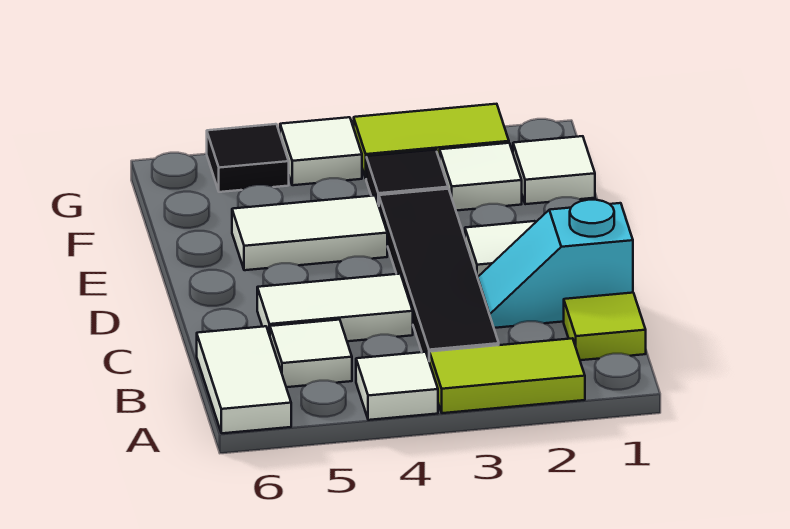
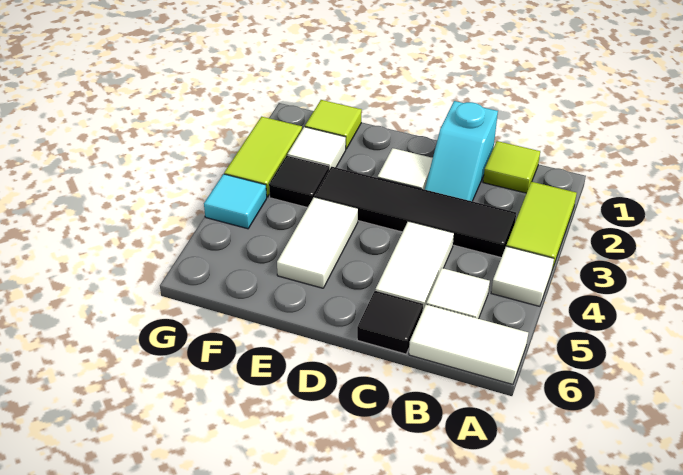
white tile F1 level 1 -> lime tile F1 level 1
white tile G4 level 1 -> cyan tile G4 level 1
black tile G5 level 1 -> black tile C6 level 1

